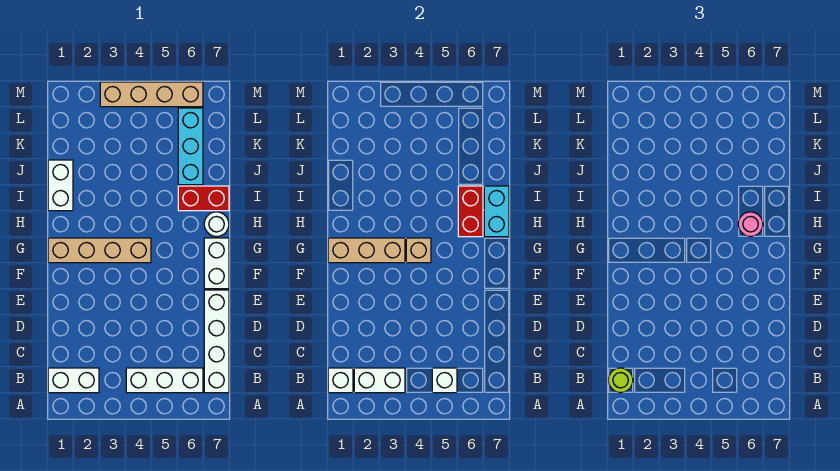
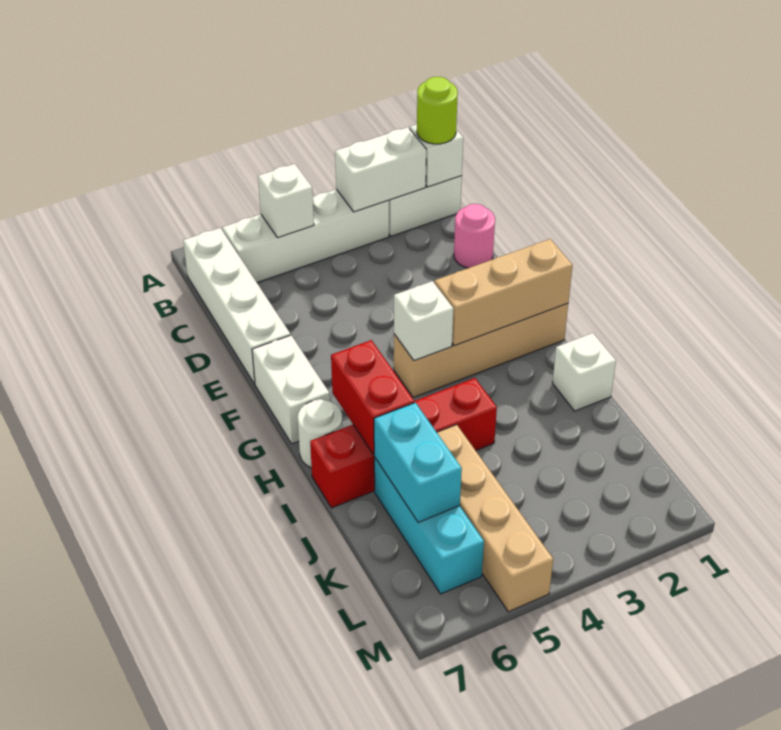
white brick B4:B6 level 1 -> white brick B3:B6 level 1
tan brick G4 level 2 -> white brick G4 level 2
pink round brick H6 level 3 -> pink round brick D1 level 1
cyan brick H7:I7 level 2 -> cyan brick J6:K6 level 2
white brick I1:J1 level 1 -> white brick I1 level 1
red brick I6:I7 level 1 -> red brick I4:I7 level 1
tan brick M3:M6 level 1 -> tan brick J5:M5 level 1

